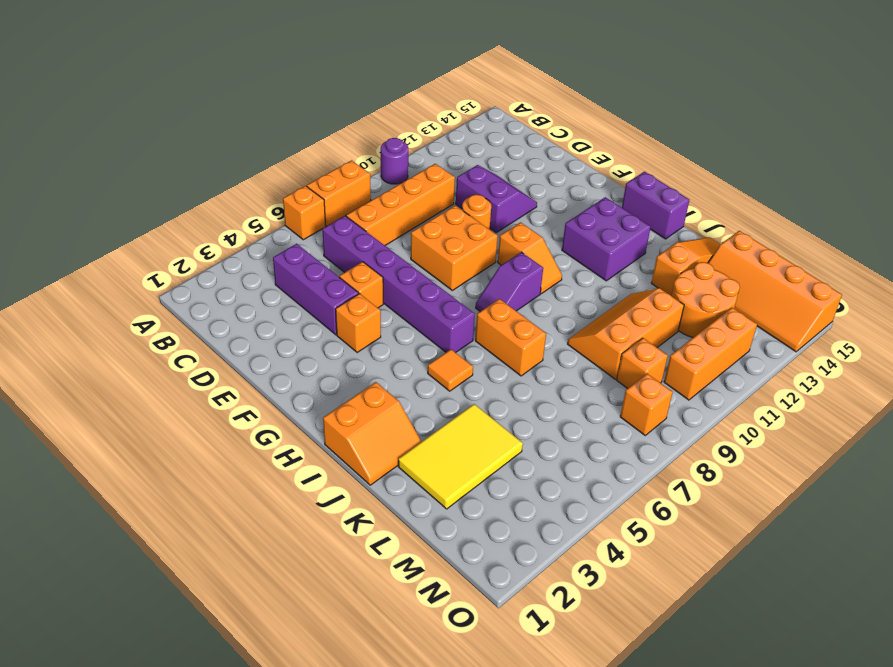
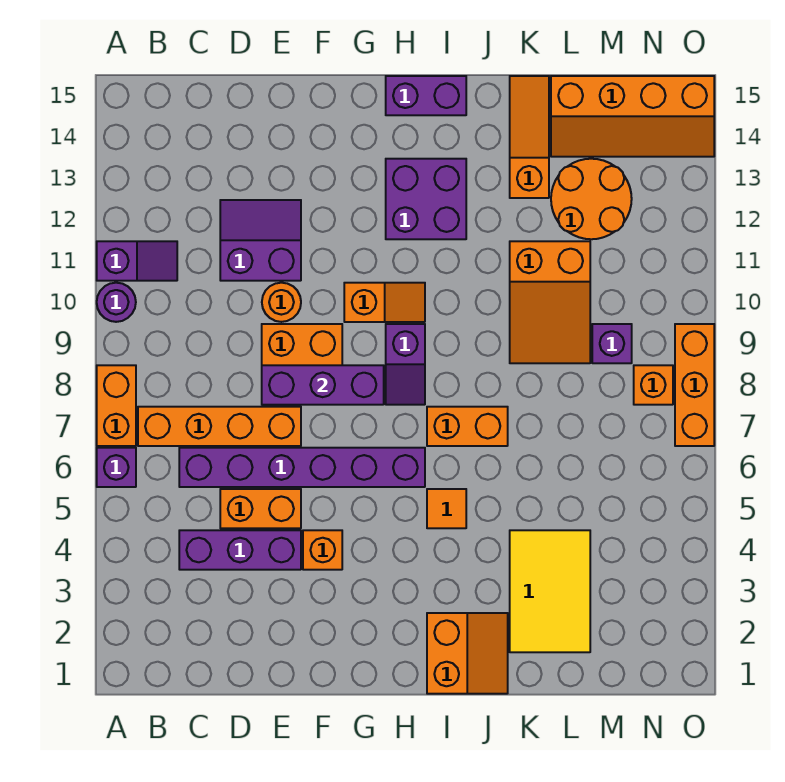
orange brick A6 level 1 -> purple brick A6 level 1
none -> purple slope A11:B11 level 1 top A
orange brick C7:C10 level 1 -> orange brick B7:E7 level 1
orange brick E5 level 1 -> orange brick D5:E5 level 1
none -> purple brick E8:G8 level 2
orange slope K9:L11 level 1 top L -> orange slope K9:L11 level 1 top 11
orange brick M9 level 1 -> purple brick M9 level 1
orange brick N10:N12 level 1 -> orange brick O7:O9 level 1

